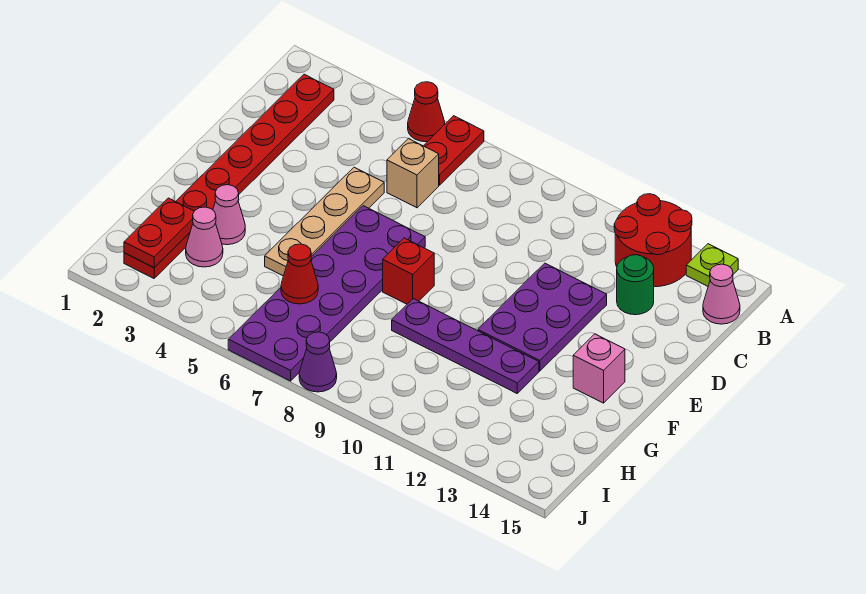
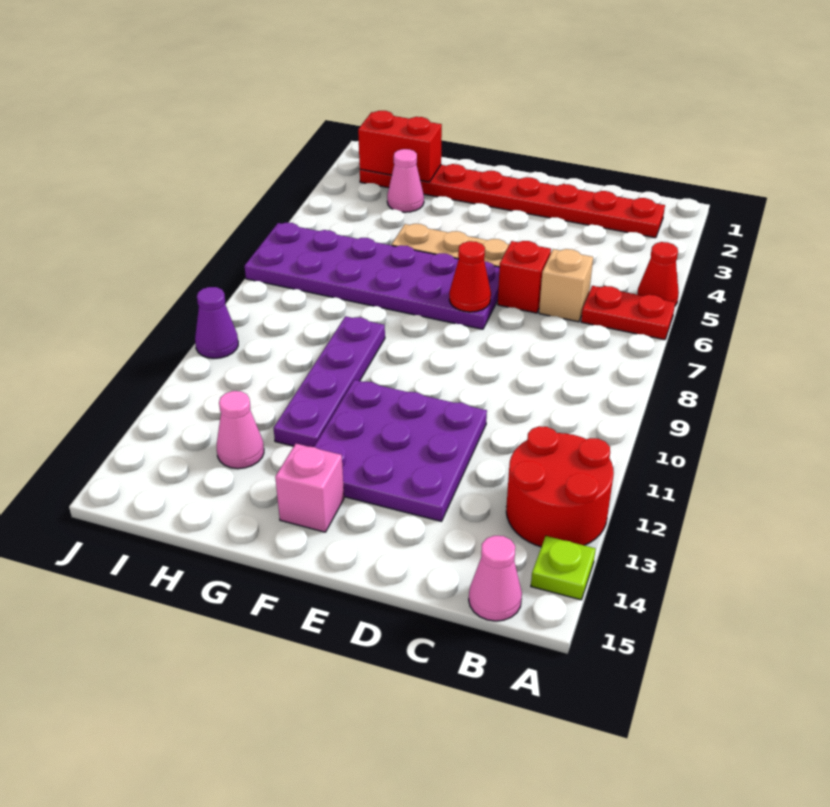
green round brick C13 level 1 -> none
purple plate D11:F12 level 1 -> purple plate D11:F13 level 1
red brick F8 level 1 -> red brick D6 level 1
pink cone G3 level 1 -> pink cone H13 level 1
red plate H2:I2 level 2 -> red brick H2:I2 level 2
red cone H6 level 2 -> red cone E7 level 2
purple cone J8 level 1 -> purple cone J10 level 1

